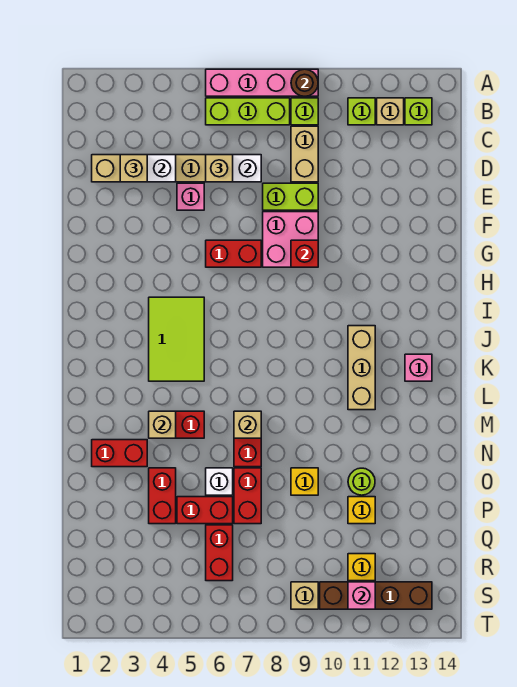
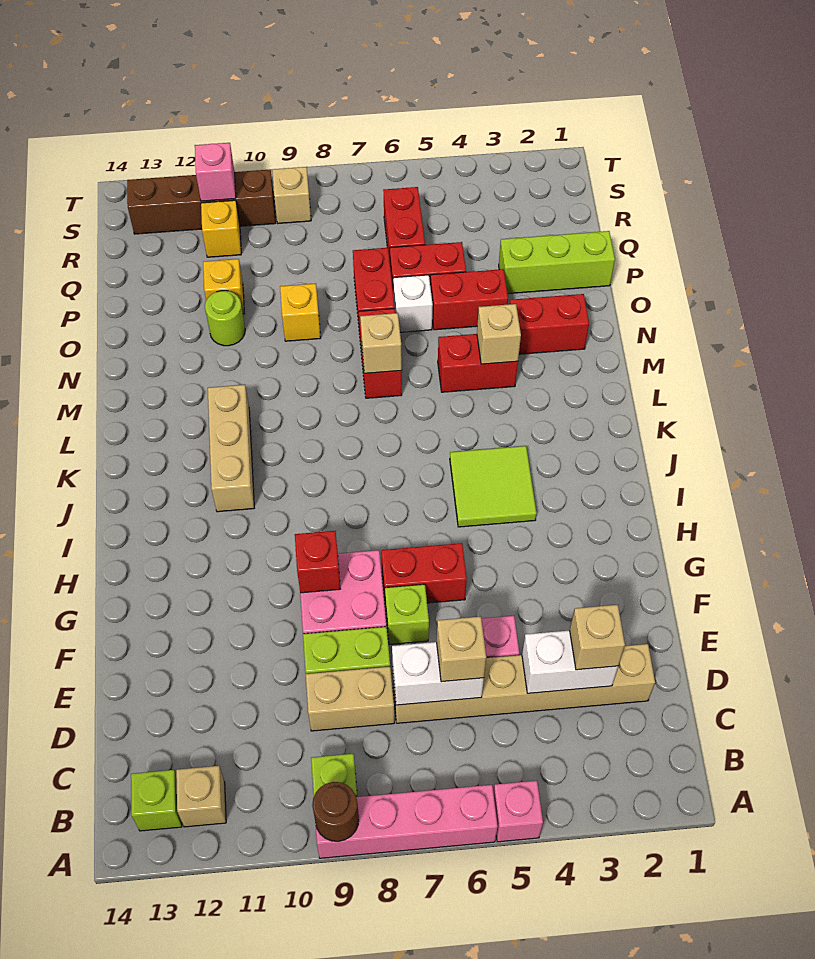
lime brick B6:B8 level 1 -> lime brick P1:P3 level 1
lime brick B11 level 1 -> lime brick F7 level 1
tan brick C9:D9 level 1 -> tan brick D8:D9 level 1
lime tile I4:K5 level 1 -> lime tile I4:J5 level 1
pink brick K13 level 1 -> pink brick A5 level 1
red brick O4:P4 level 1 -> red brick O4:O5 level 1

